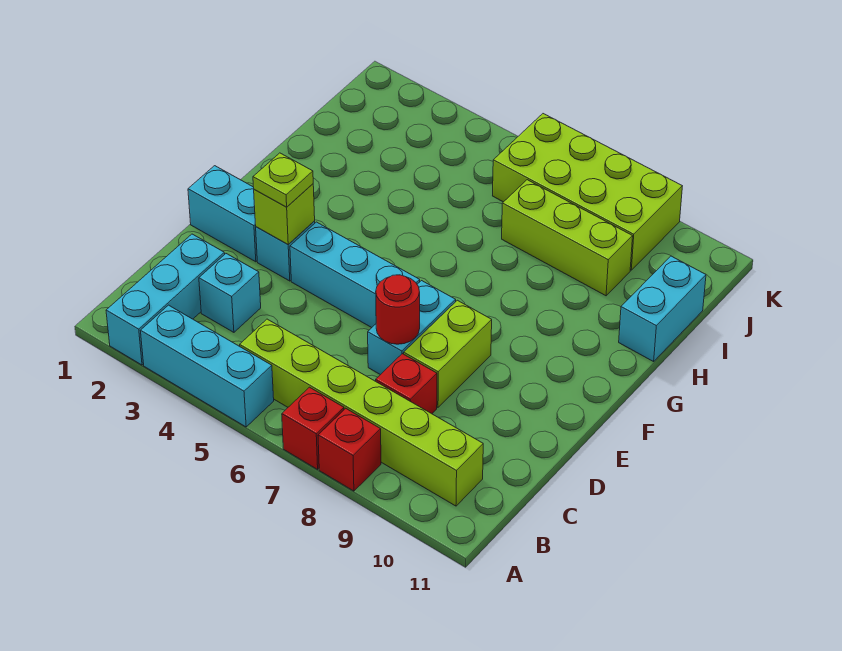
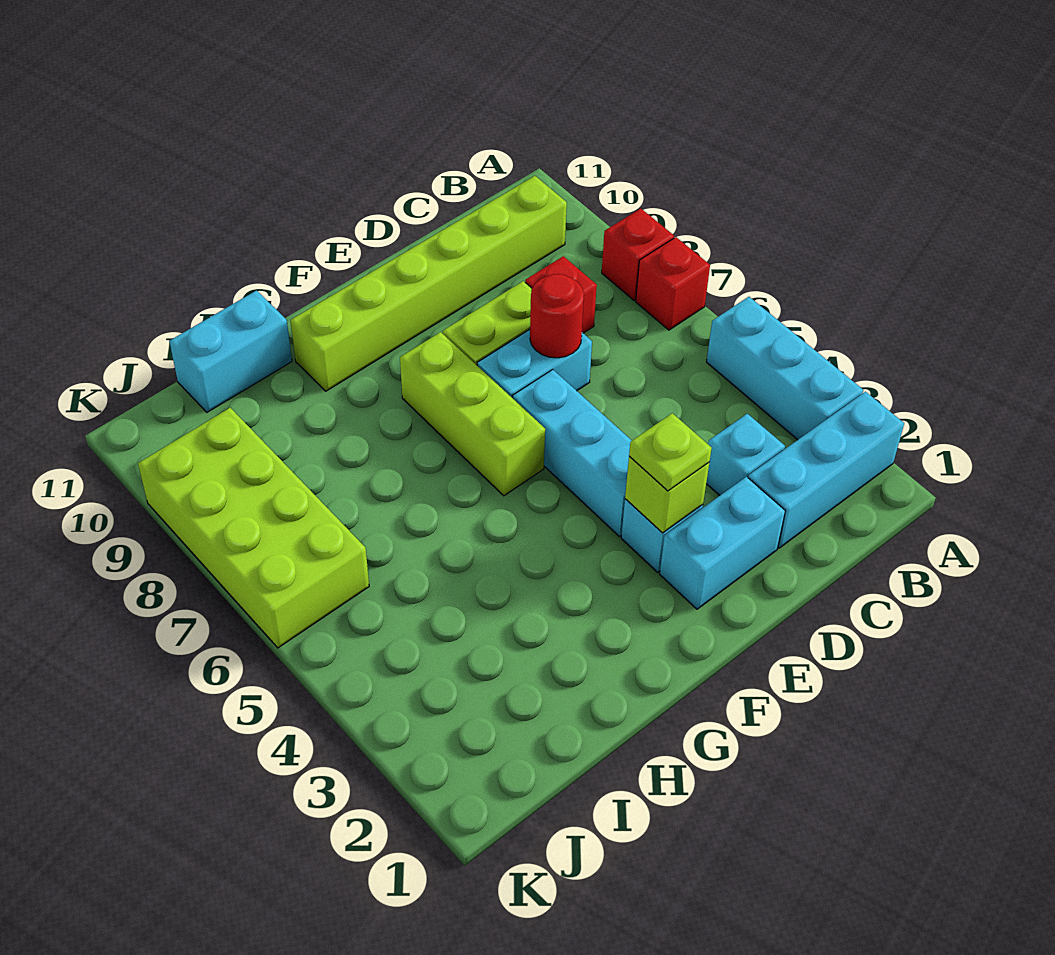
lime brick B5:B10 level 1 -> lime brick B10:G10 level 1
cyan brick E1:E2 level 1 -> cyan brick D2:E2 level 1
lime brick I7:I9 level 1 -> lime brick F6:F8 level 1

